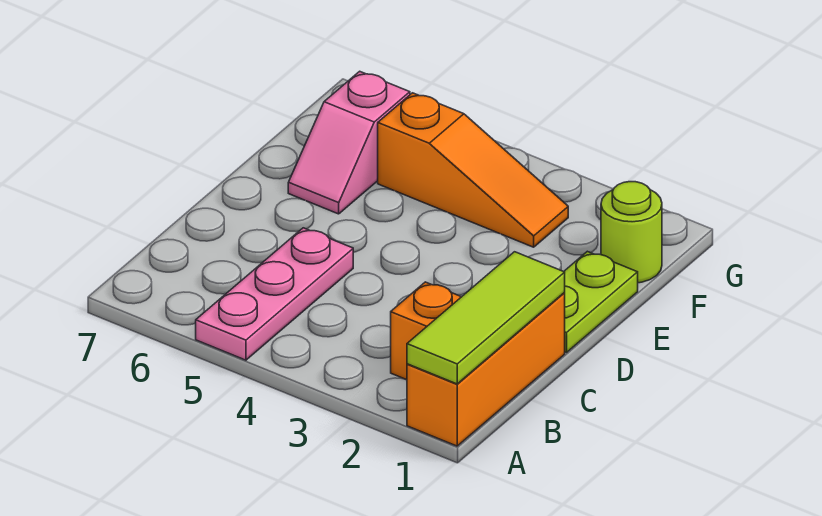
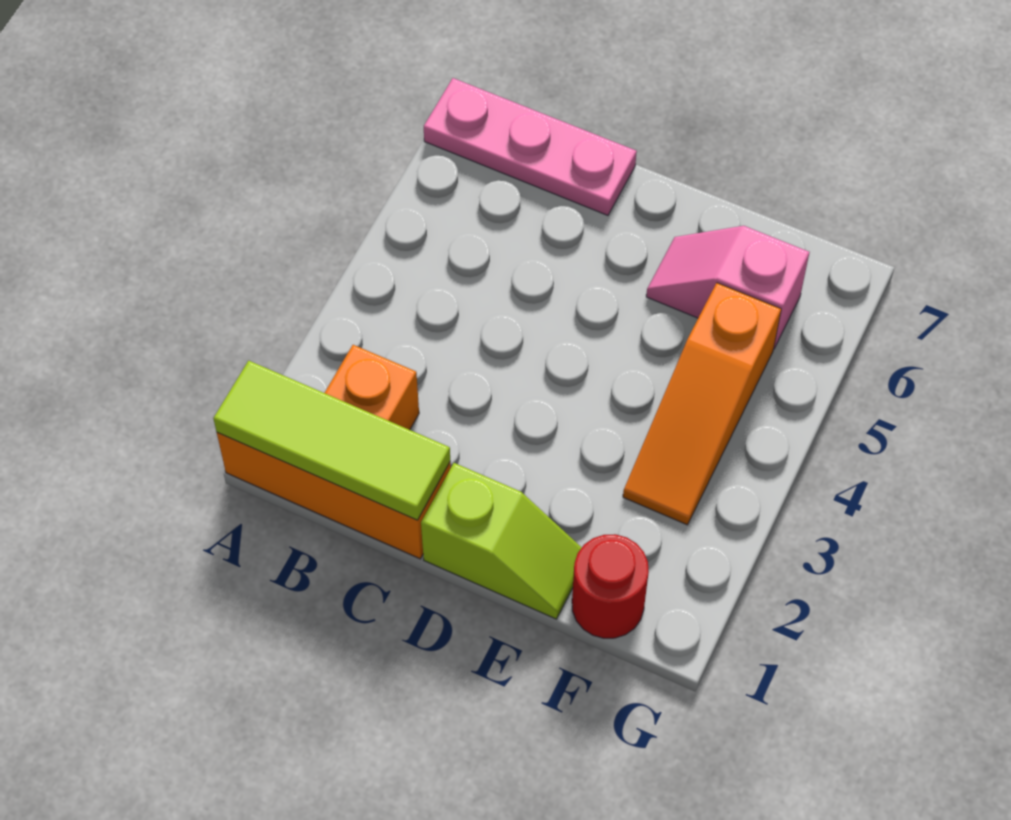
pink plate A5:C5 level 1 -> pink plate A7:C7 level 1
lime plate D1:E1 level 1 -> lime slope D1:E1 level 1 top D
lime round brick F1 level 1 -> red round brick F1 level 1

